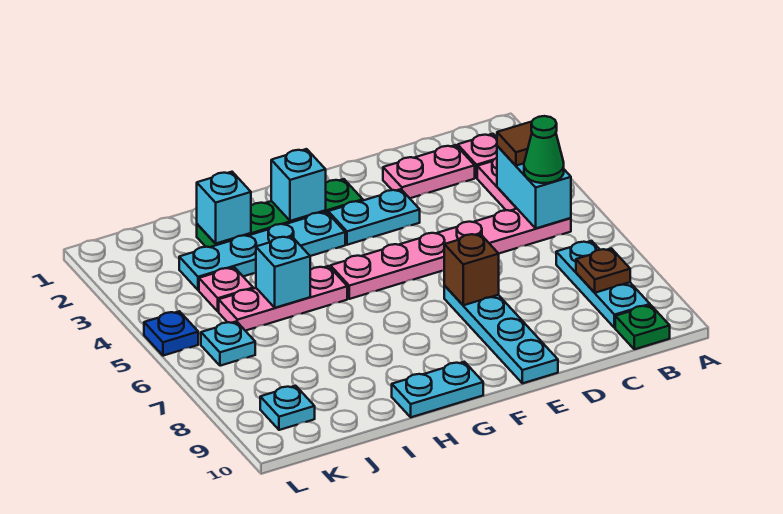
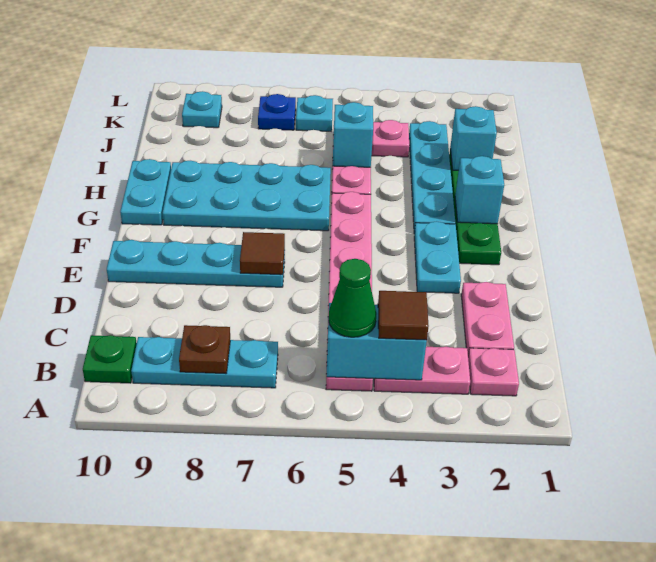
brown brick E7 level 2 -> brown tile E7 level 2
none -> cyan plate G6:H9 level 1
blue plate L5 level 1 -> blue plate K7 level 1

